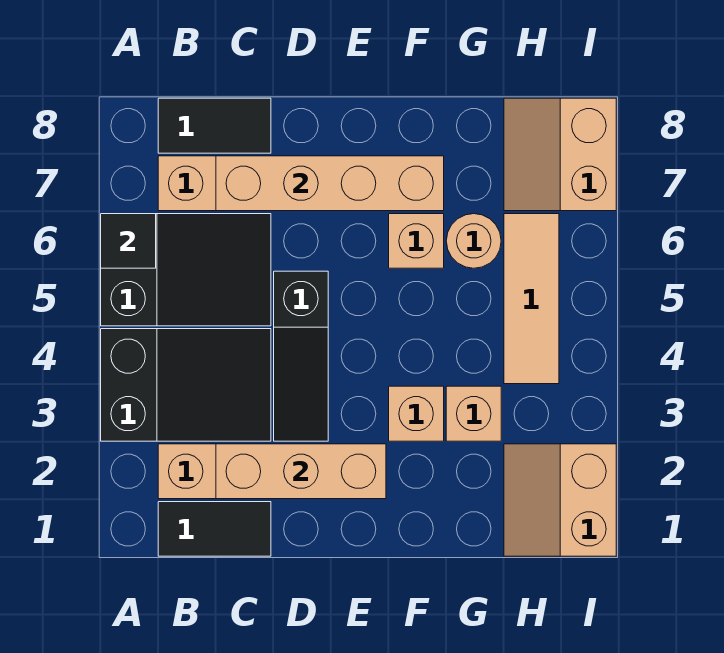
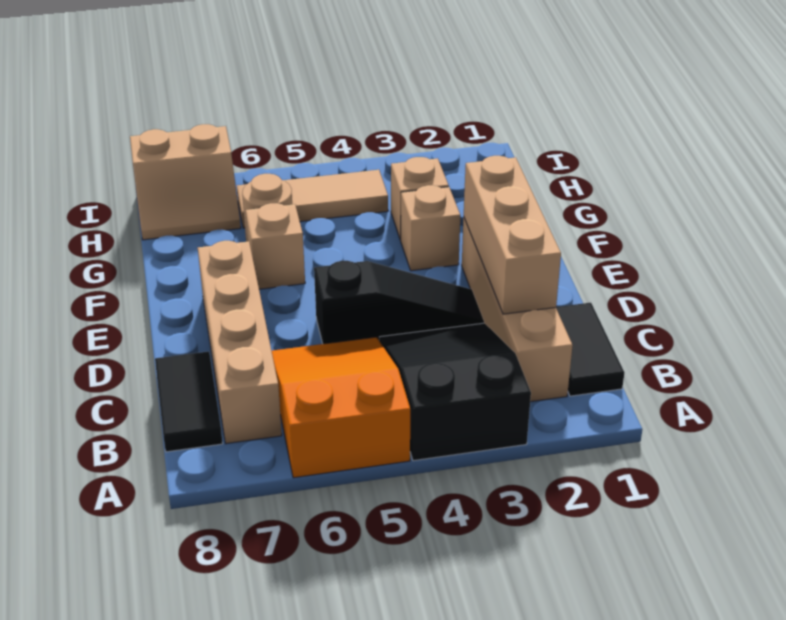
black slope A5:C6 level 1 top A -> orange slope A5:C6 level 1 top A
black tile A6 level 2 -> none
tan brick C7:F7 level 2 -> none
tan slope H1:I2 level 1 top I -> none

